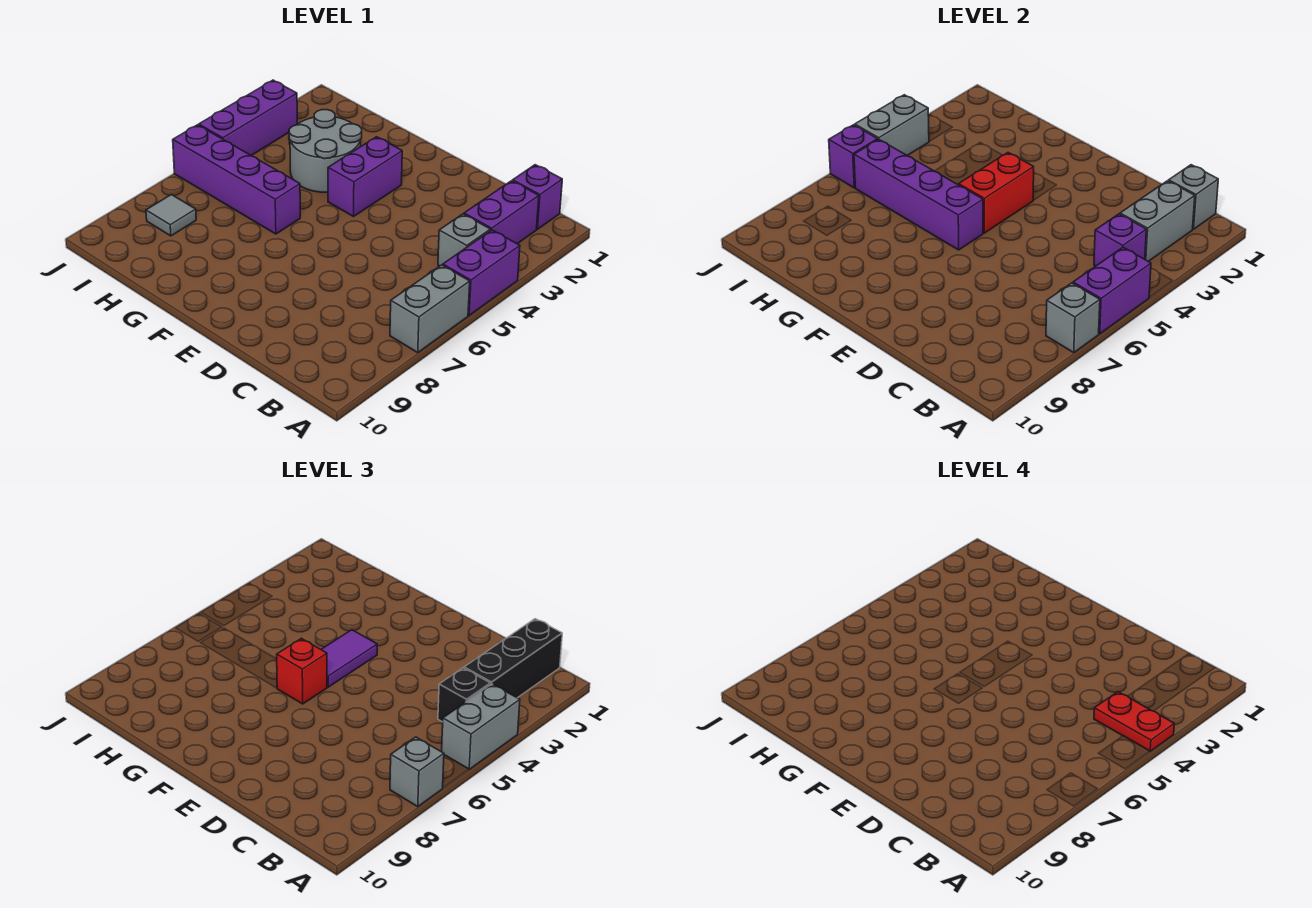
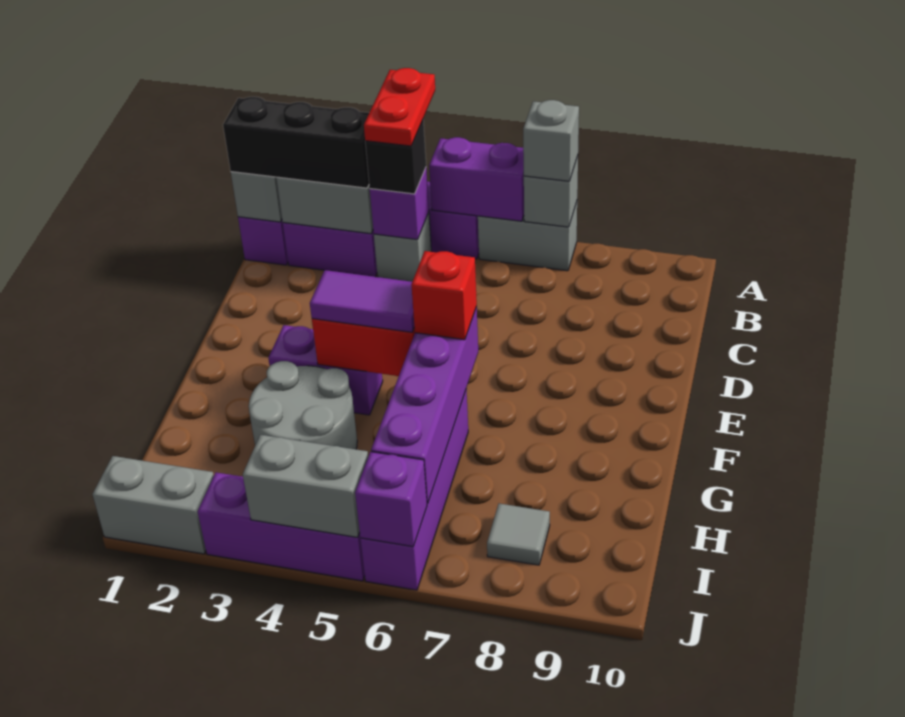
grey brick A4:A5 level 3 -> grey brick J1:J2 level 1

